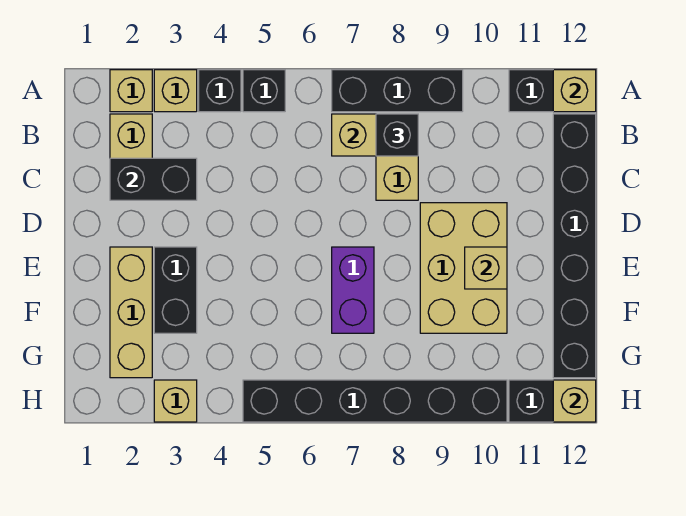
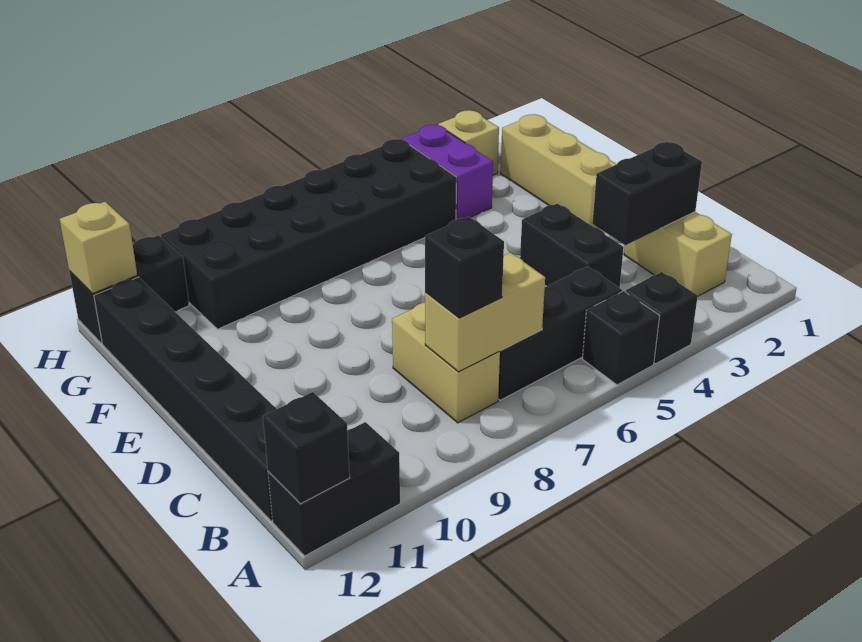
tan brick A2 level 1 -> none
tan brick A3 level 1 -> none
black brick A7:A9 level 1 -> black brick B5:B7 level 1
tan brick A12 level 2 -> black brick A12 level 2
tan brick D9:F10 level 1 -> none
black brick E3:F3 level 1 -> black brick C4:D4 level 1
purple brick E7:F7 level 1 -> purple brick G4:H4 level 1
tan brick E10 level 2 -> none
black brick H5:H10 level 1 -> black brick G5:H10 level 1

